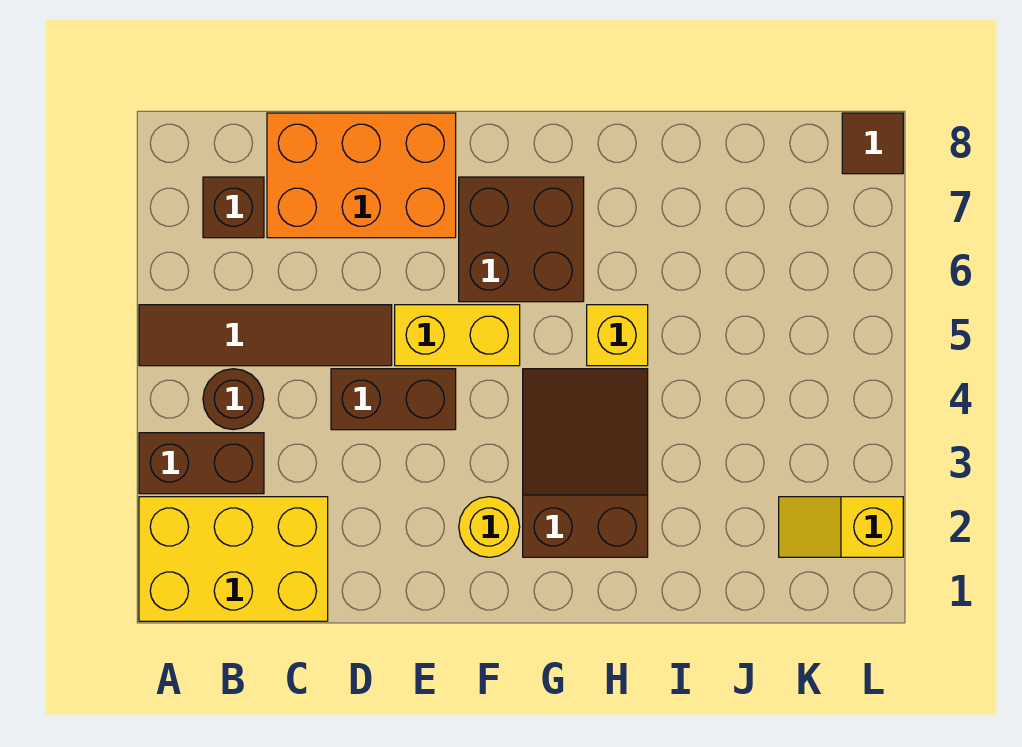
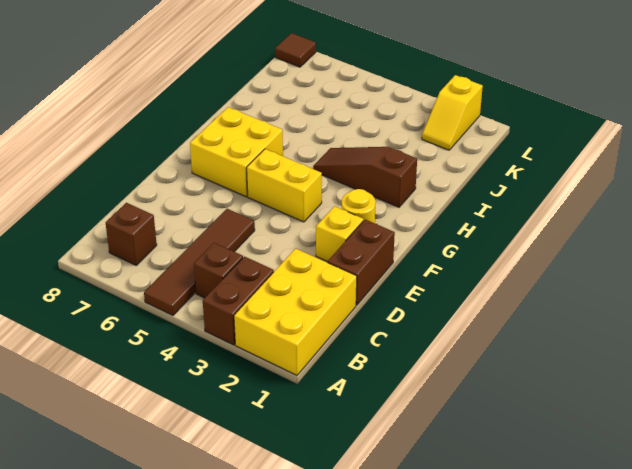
brown round brick B4 level 1 -> brown brick B4 level 1
orange brick C7:E8 level 1 -> none
brown brick D4:E4 level 1 -> brown brick D1:E1 level 1
yellow brick E5:F5 level 1 -> yellow brick F4:F5 level 1
brown brick F6:G7 level 1 -> yellow brick F6:G7 level 1
brown slope G2:H4 level 1 top 2 -> brown slope H2:H4 level 1 top 2
yellow brick H5 level 1 -> yellow brick E2 level 1

